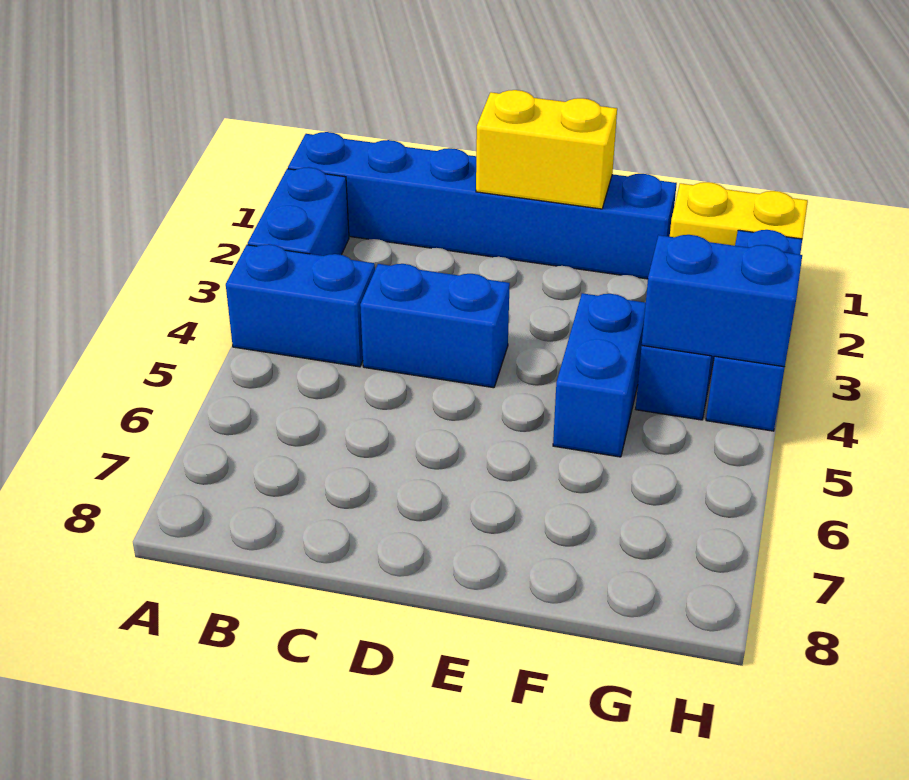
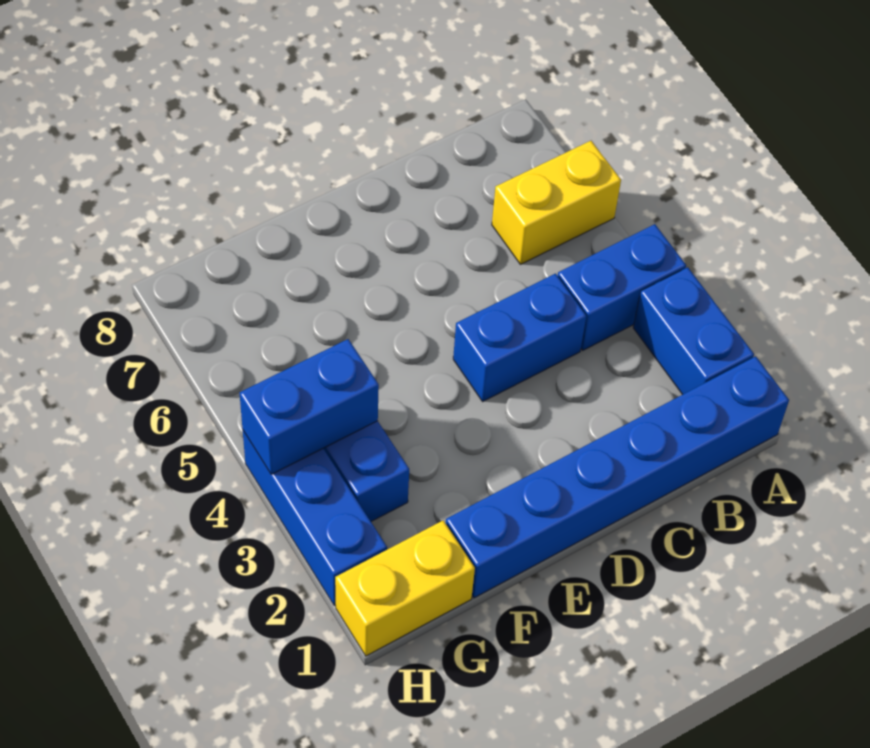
yellow brick D1:E1 level 2 -> yellow brick A6:B6 level 1
blue brick F4:F5 level 1 -> none

